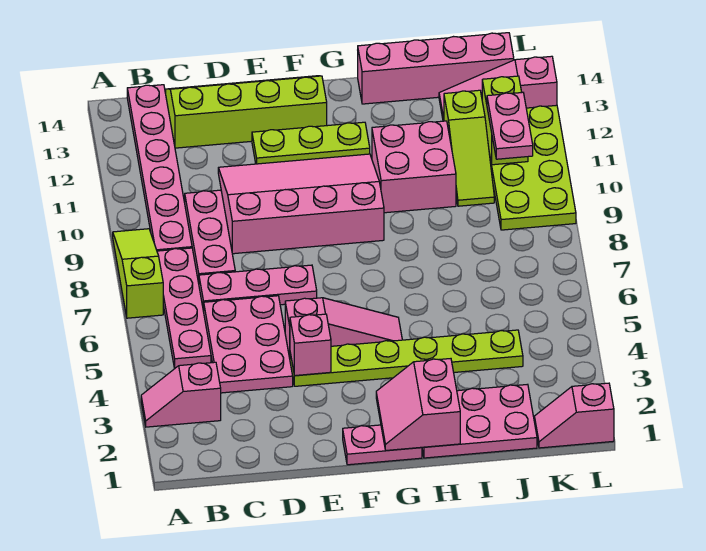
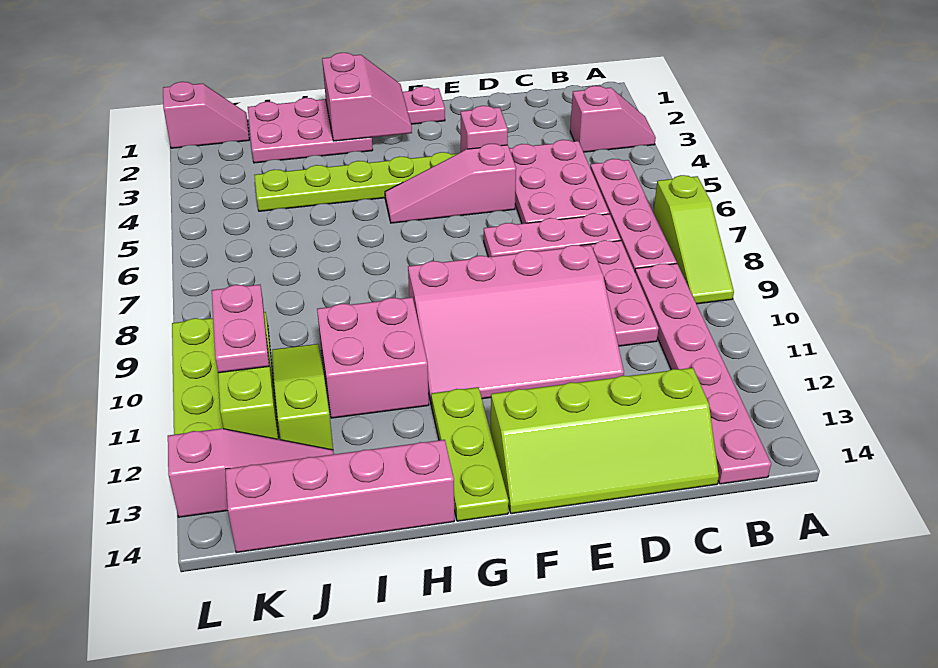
lime plate E12:G12 level 1 -> lime plate G12:G14 level 1

